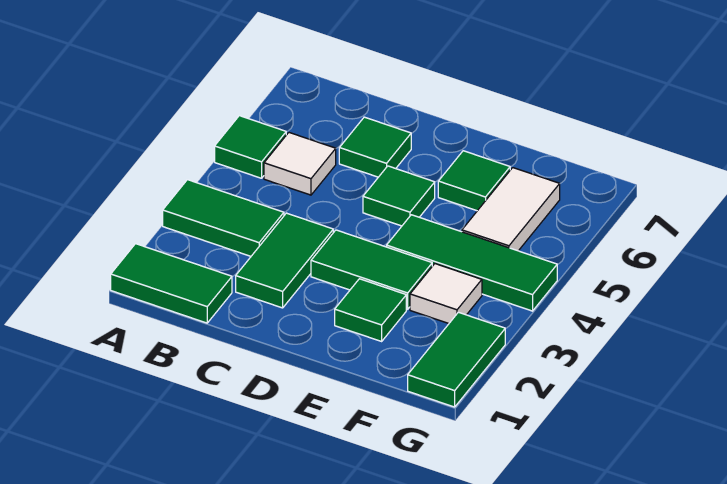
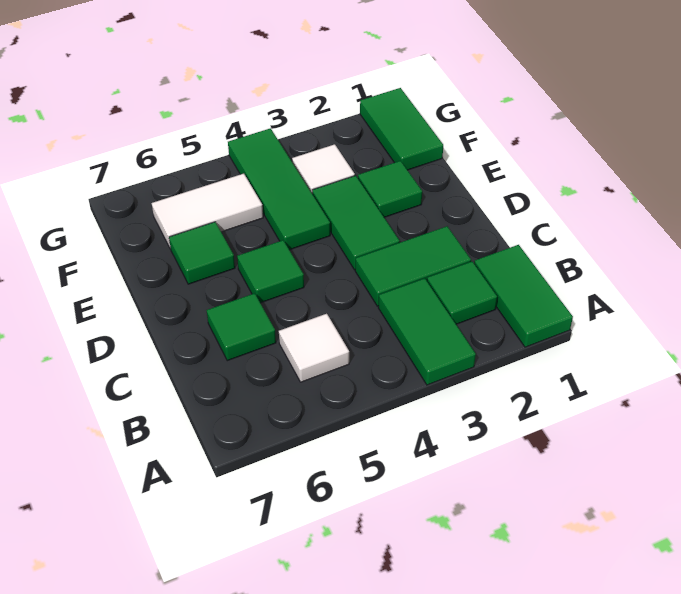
green tile A5 level 1 -> green tile B2 level 1
green tile G1:G2 level 1 -> green tile F1:G1 level 1

